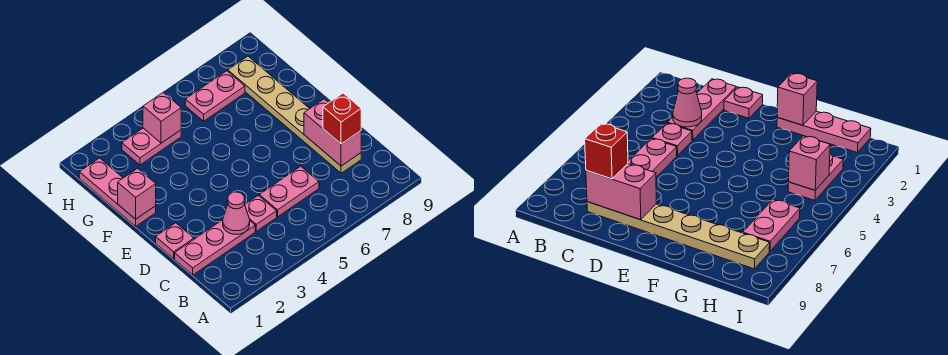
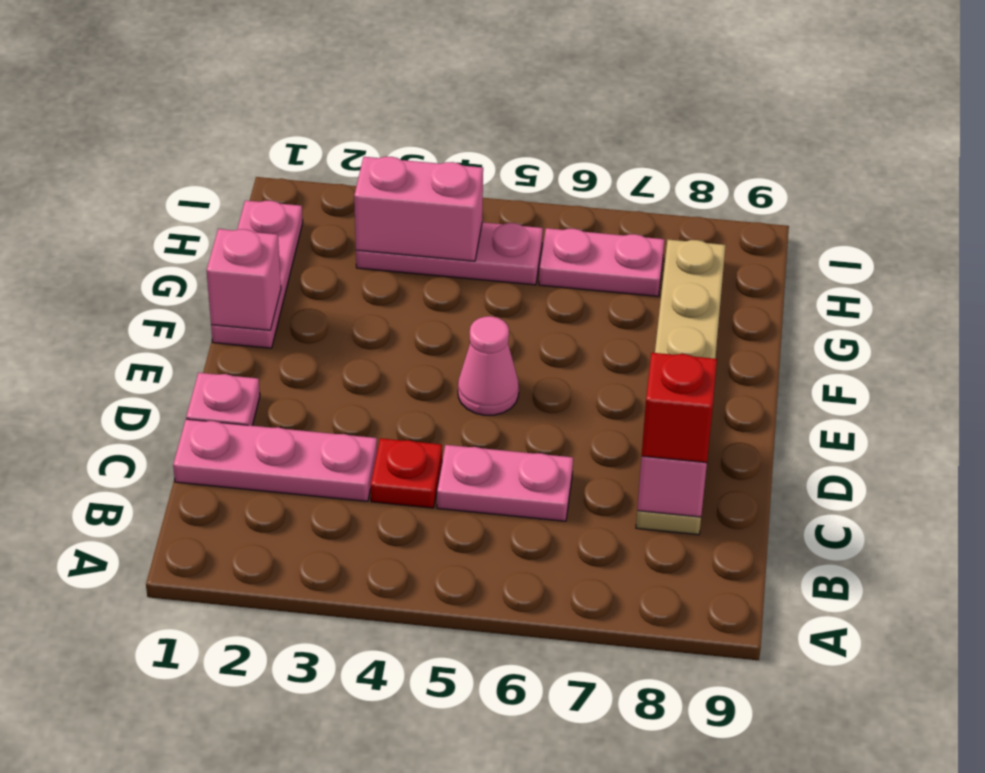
pink cone C3 level 2 -> pink cone E5 level 1
pink plate C4 level 1 -> red plate C4 level 1
pink plate H3:H4 level 1 -> pink plate H3:H5 level 1
pink brick H4 level 2 -> pink brick H3:H4 level 2

